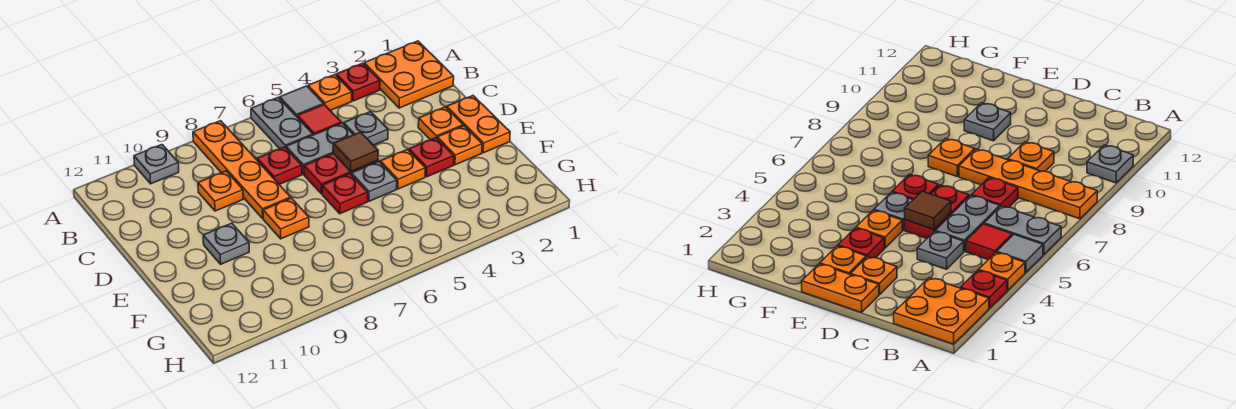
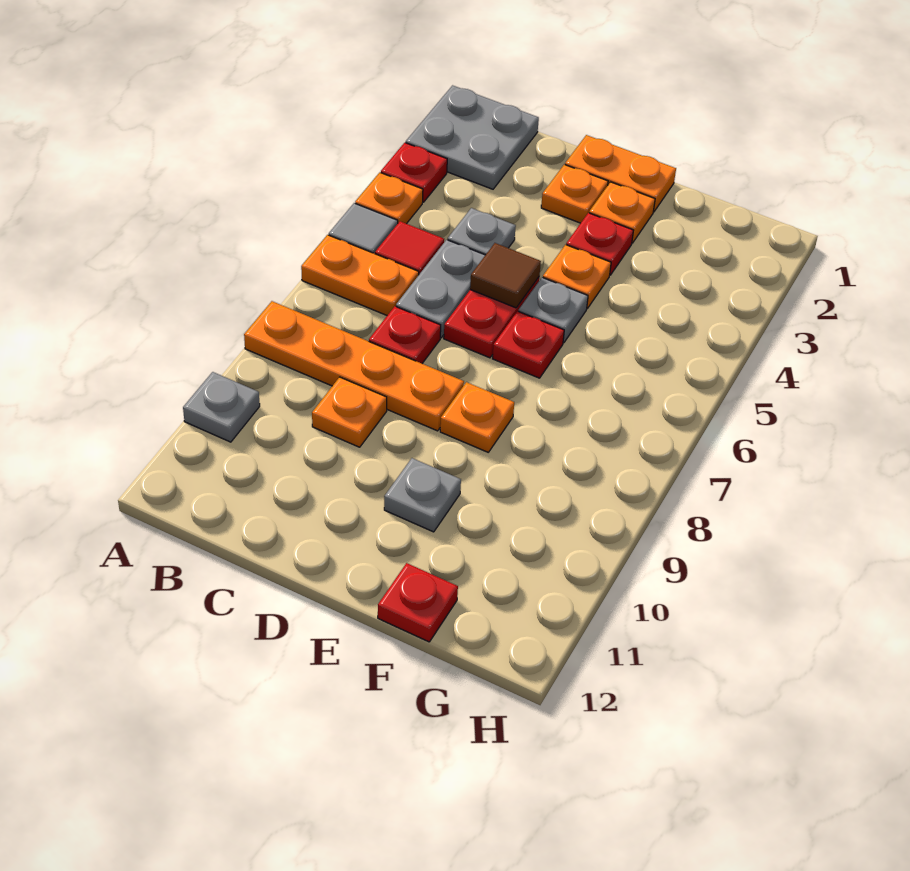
orange plate A1:B2 level 1 -> grey plate A1:B2 level 1
grey plate A6:B6 level 1 -> orange plate A6:B6 level 1
none -> red plate F12 level 1

